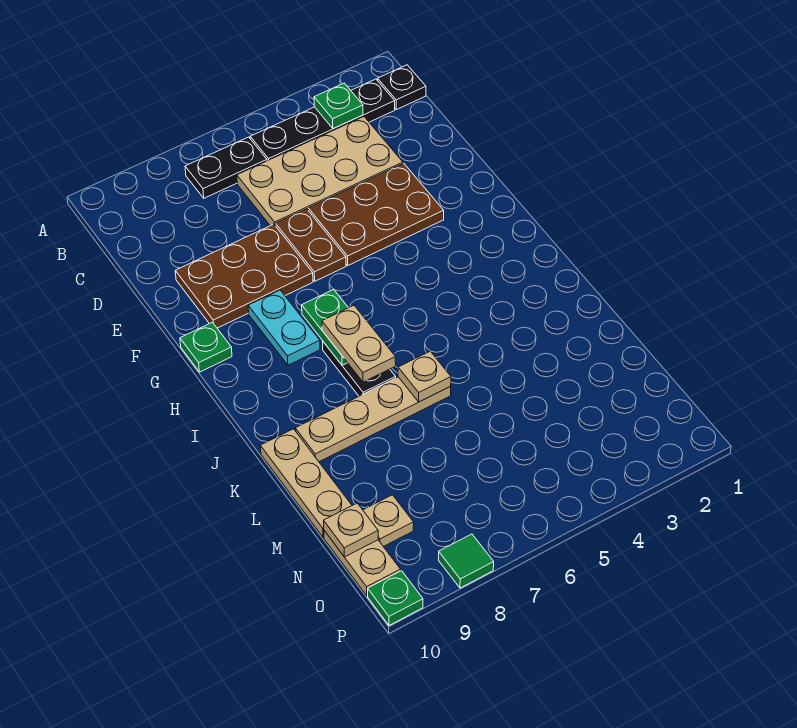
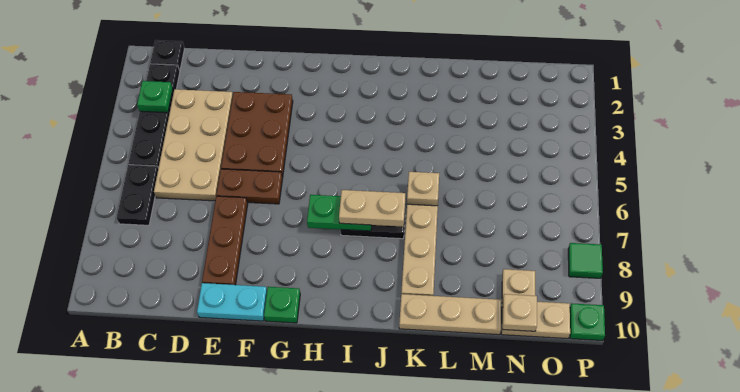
brown plate E7:F9 level 1 -> brown plate E7:E9 level 1
cyan plate G8:H8 level 1 -> cyan plate E10:F10 level 1

